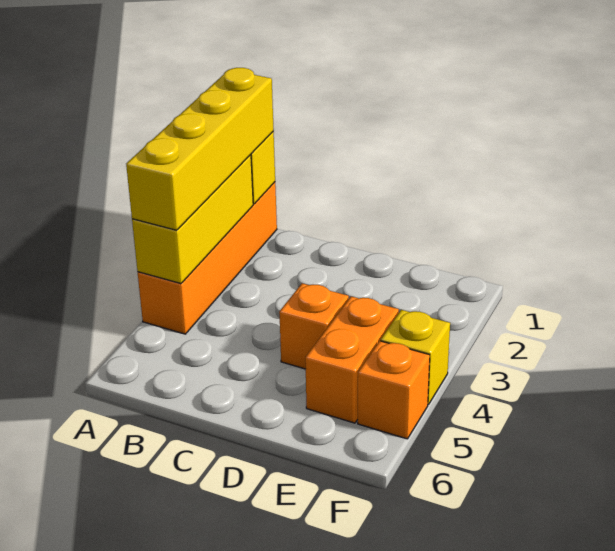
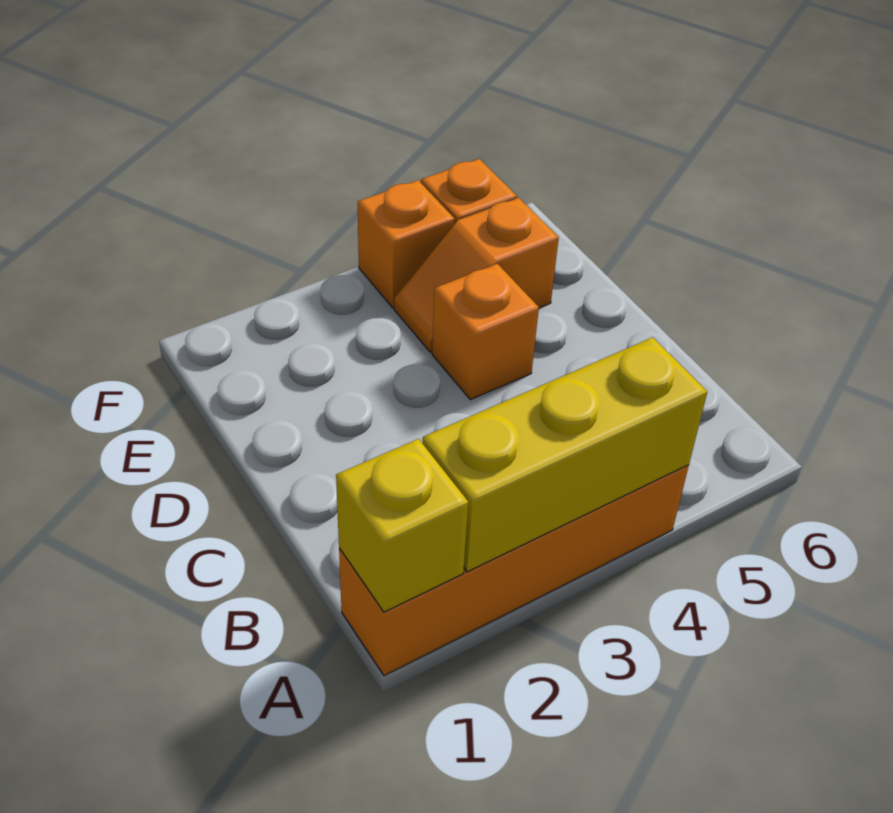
yellow brick A1:A4 level 3 -> none
orange brick E4:E5 level 1 -> orange slope E4:E5 level 1 top 5
yellow brick F4 level 1 -> orange brick F4 level 1

